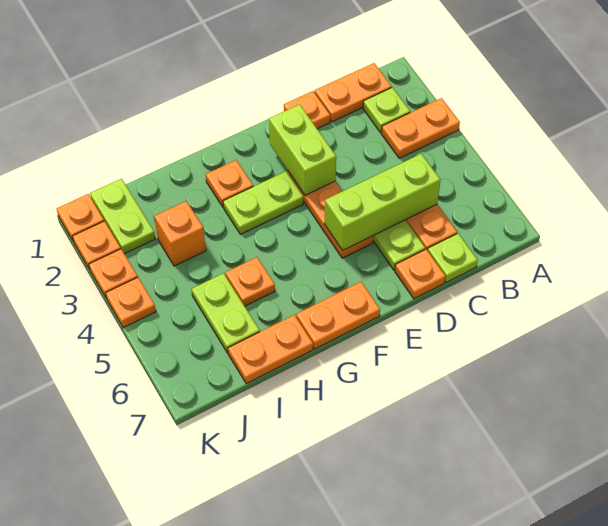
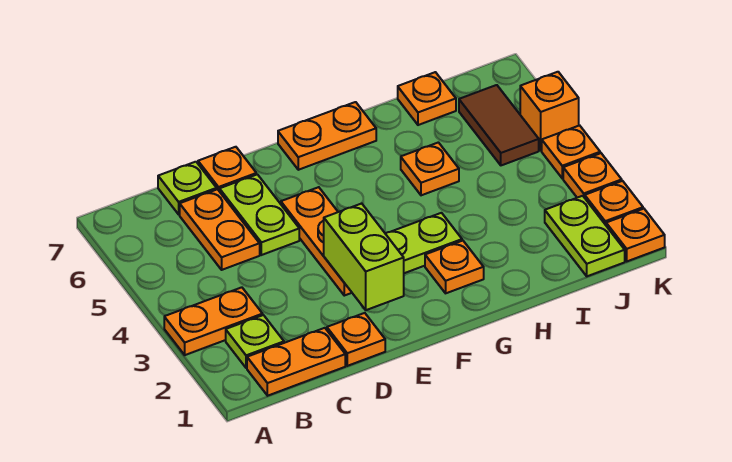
lime brick C5:E5 level 2 -> none
orange plate H7:I7 level 1 -> orange plate I7 level 1
orange brick I3 level 1 -> orange brick K5 level 1
lime plate I5:I6 level 1 -> none
none -> brown tile J5:J6 level 1

